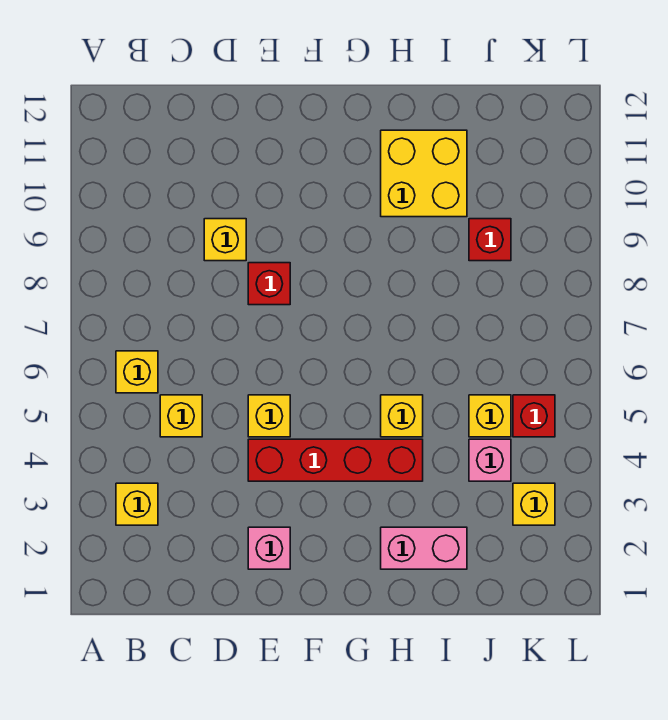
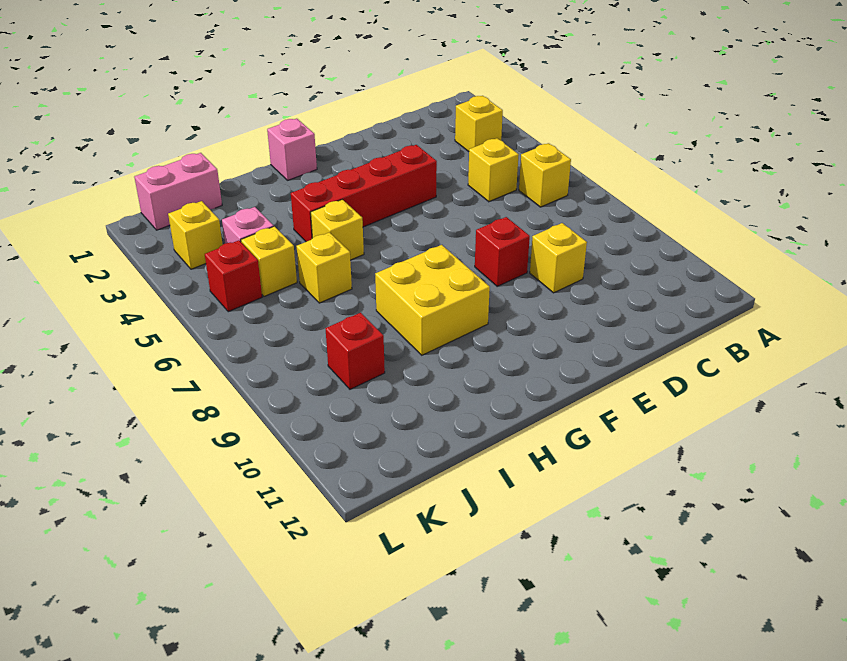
pink brick E2 level 1 -> pink brick G1 level 1
yellow brick E5 level 1 -> yellow brick I6 level 1
pink brick H2:I2 level 1 -> pink brick J1:K1 level 1
yellow brick H10:I11 level 1 -> yellow brick G8:H9 level 1

